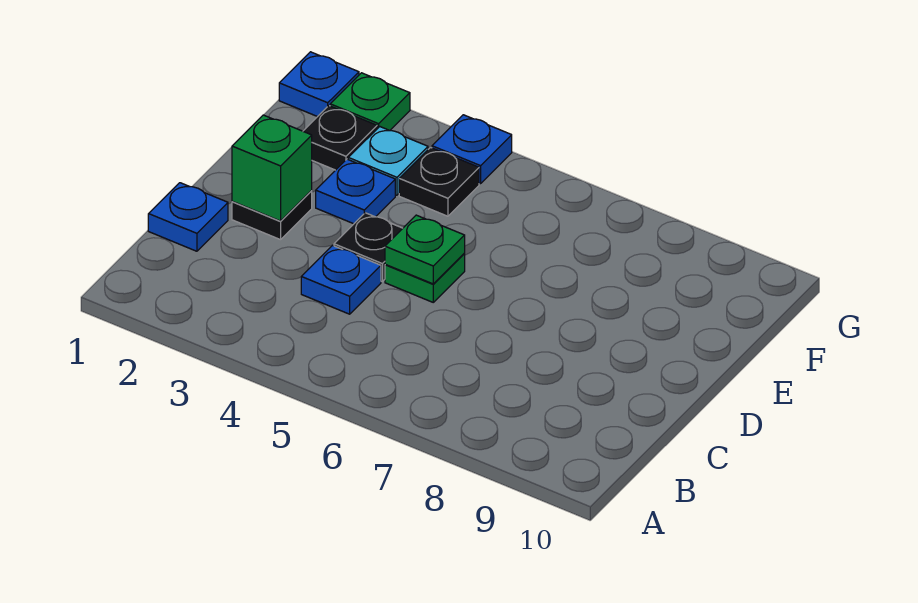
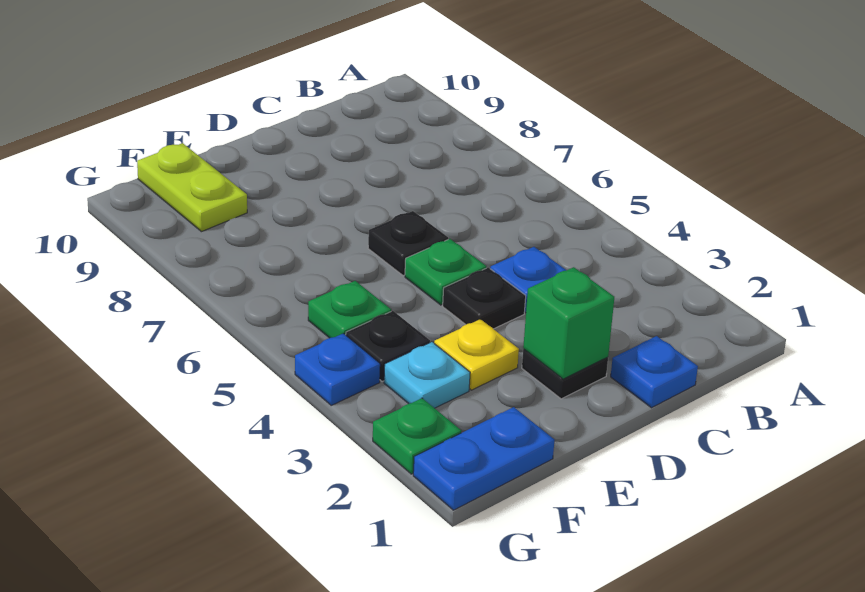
green plate D5 level 2 -> green plate F5 level 1
blue plate E3 level 1 -> yellow plate E3 level 1
black plate F2 level 1 -> black plate D6 level 1
none -> lime plate F9:F10 level 1
blue plate G1 level 1 -> blue plate F1:G1 level 1

